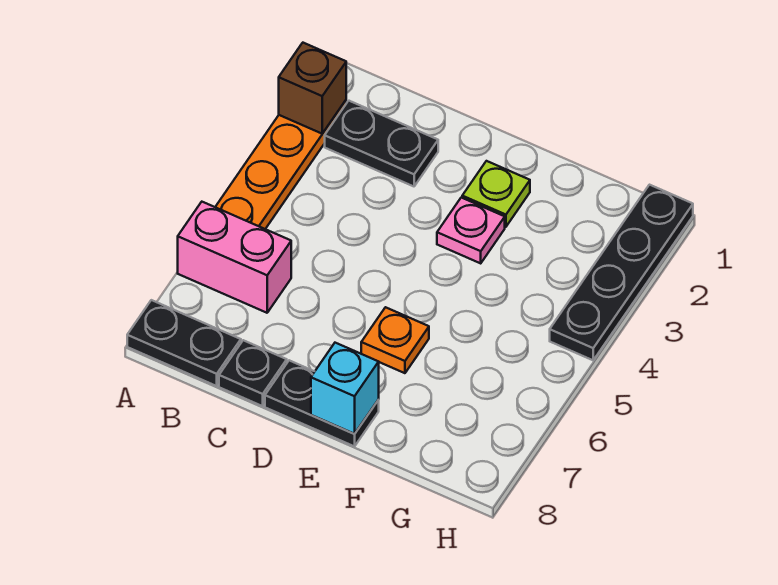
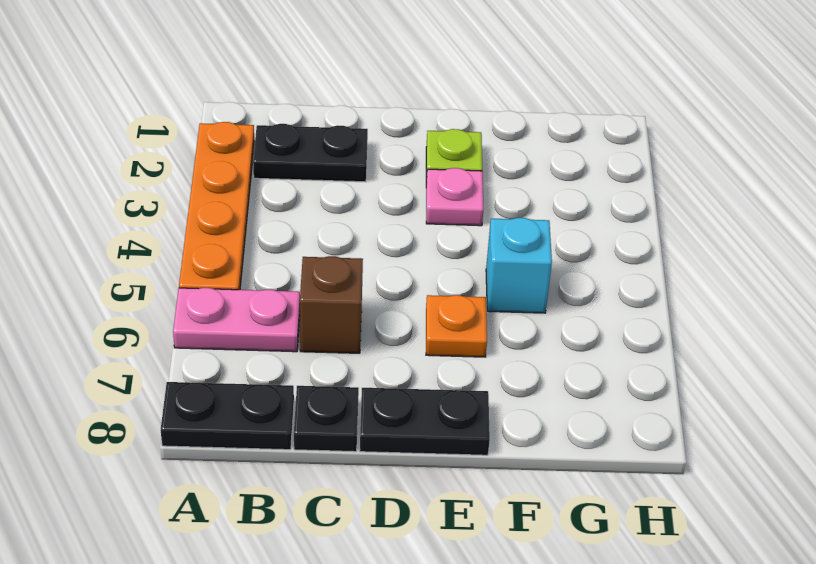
brown brick A2 level 2 -> brown brick C6 level 1
pink brick A6:B6 level 1 -> pink plate A6:B6 level 1
cyan brick E8 level 2 -> cyan brick F5 level 1
black plate H1:H4 level 1 -> none

